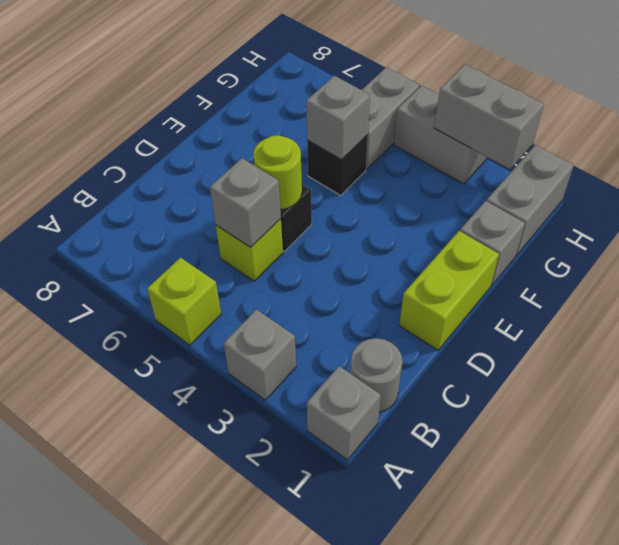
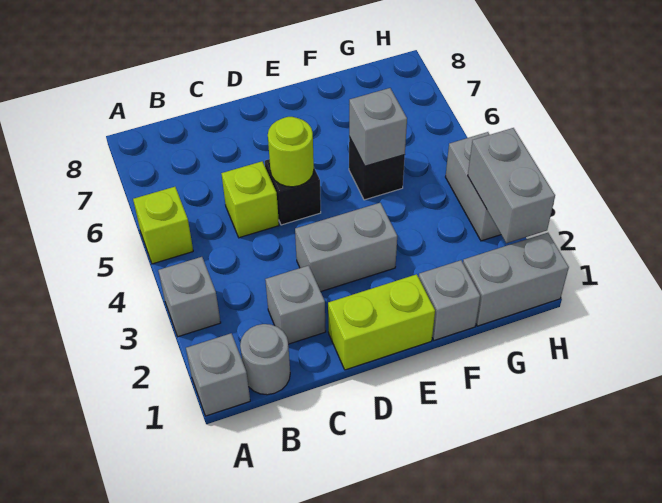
grey brick C5 level 2 -> grey brick C2 level 1
grey brick G5:H5 level 1 -> grey brick D3:E3 level 1

